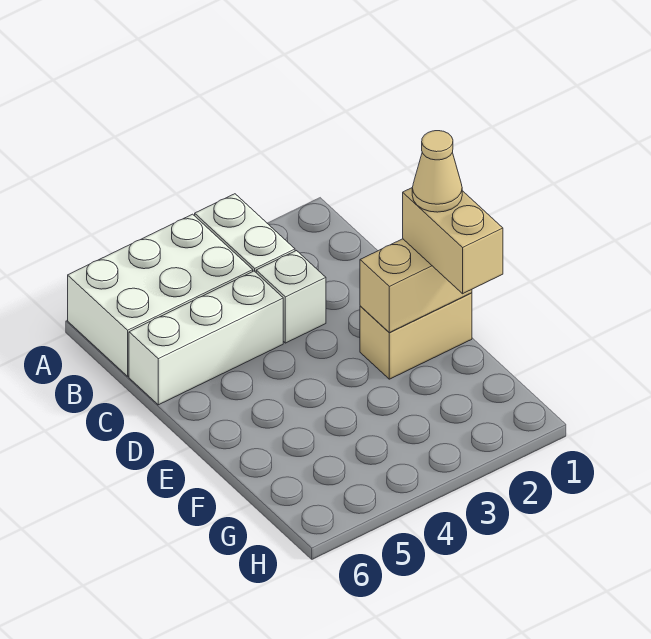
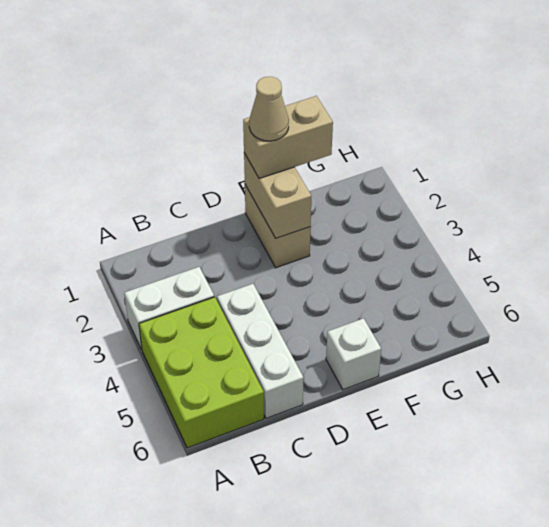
white brick A4:B6 level 1 -> lime brick A4:B6 level 1
white brick C3 level 1 -> white brick E6 level 1

